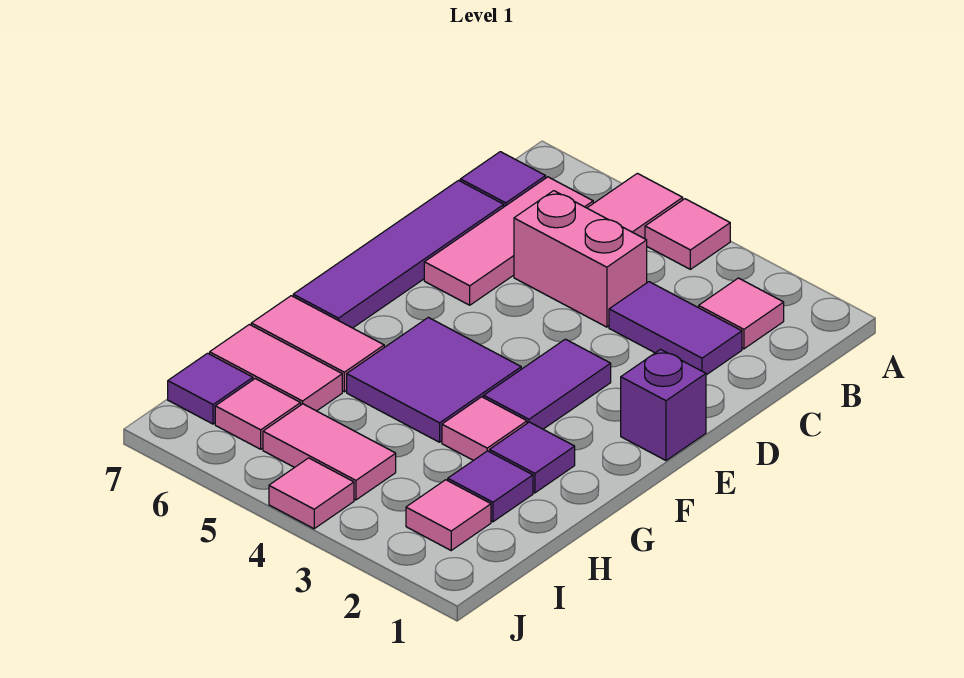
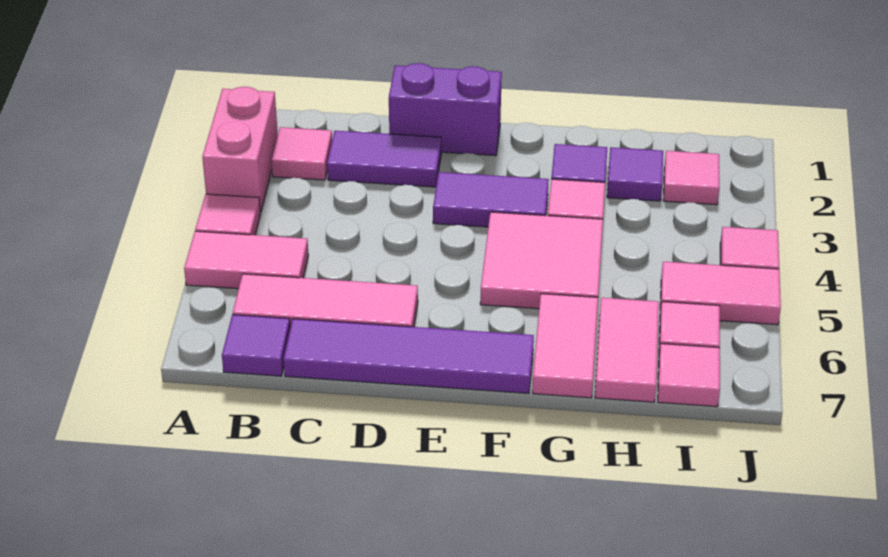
purple tile C2:C3 level 1 -> purple tile C2:D2 level 1
pink brick C4:C5 level 1 -> pink brick A2:A3 level 1
purple brick E1 level 1 -> purple brick D1:E1 level 1
purple tile F4:G5 level 1 -> pink tile F4:G5 level 1
pink tile I4:I5 level 1 -> pink tile I5:J5 level 1
purple tile I7 level 1 -> pink tile I7 level 1

